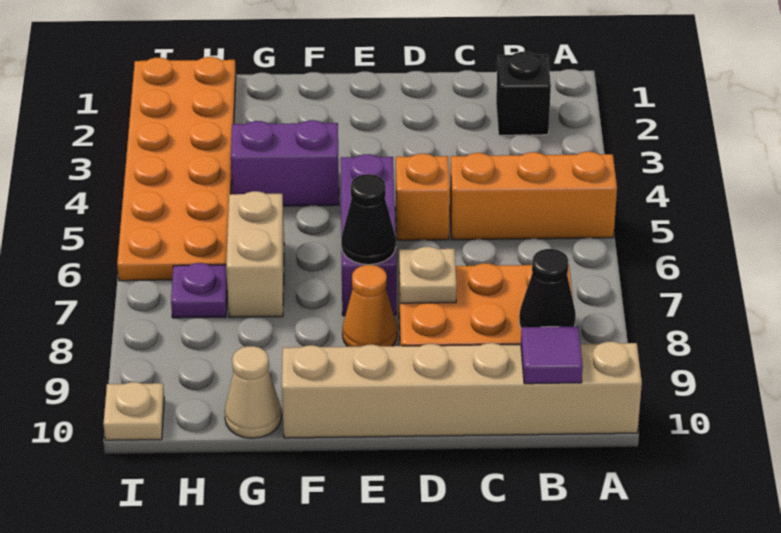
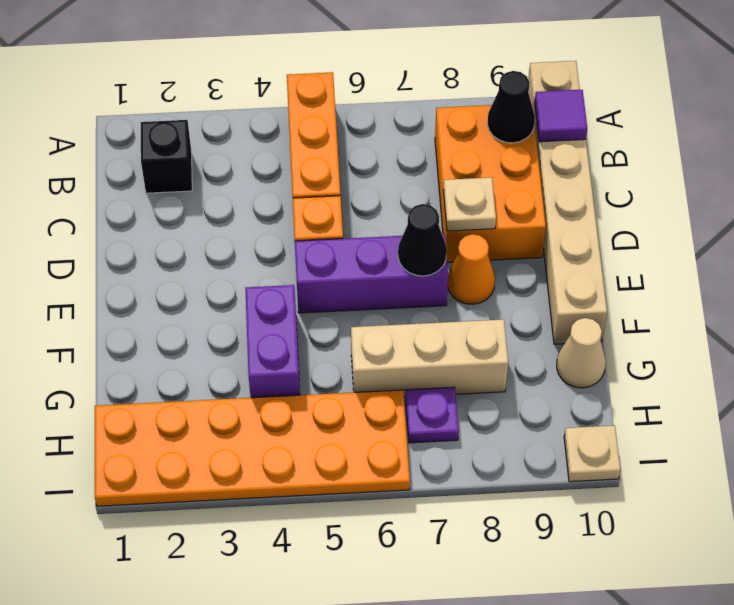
tan brick G6:G7 level 1 -> tan brick G6:G8 level 1

